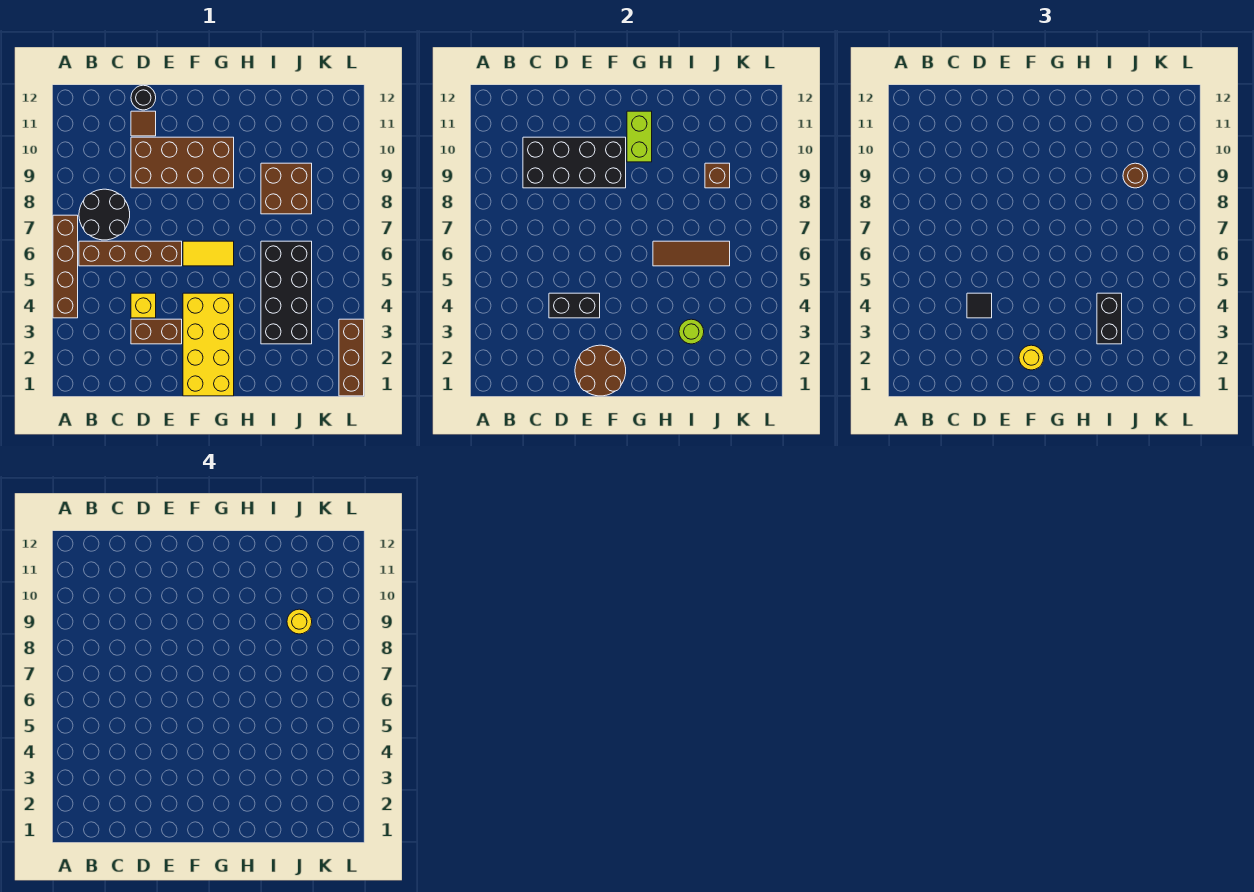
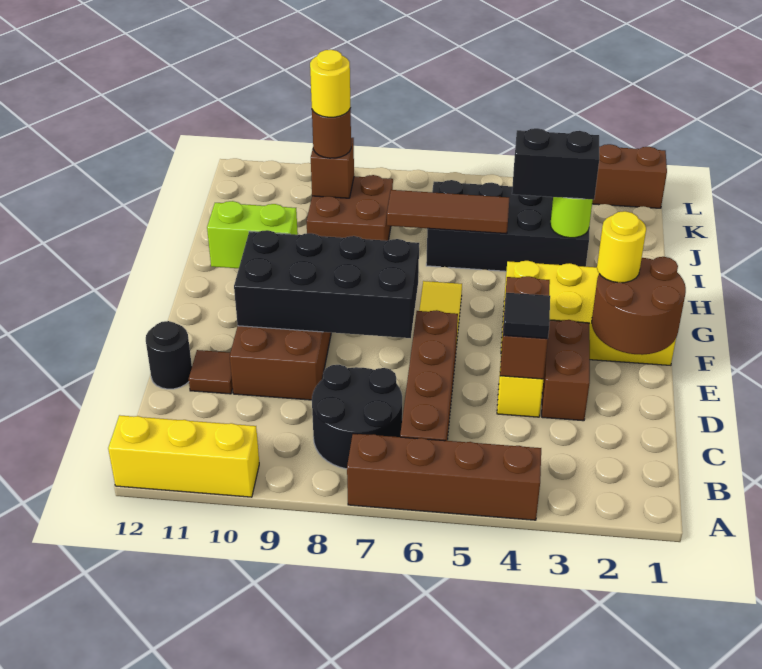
none -> yellow brick A10:A12 level 1
black brick C9:F10 level 2 -> black brick E7:F10 level 2
black brick D4:E4 level 2 -> brown brick D4:E4 level 2
brown tile H6:J6 level 2 -> brown tile I5:I7 level 2

